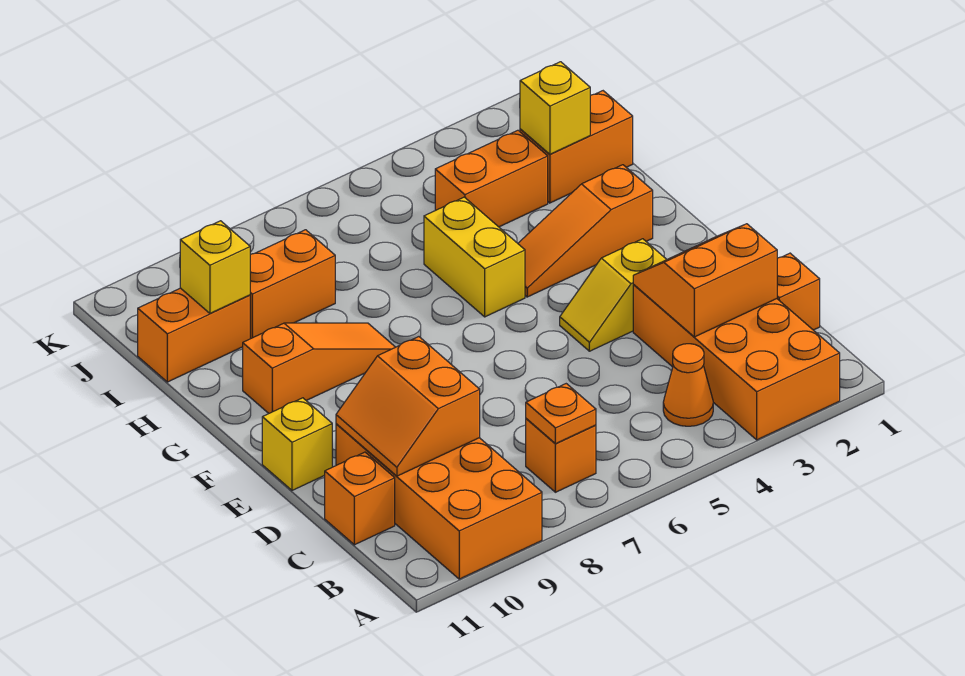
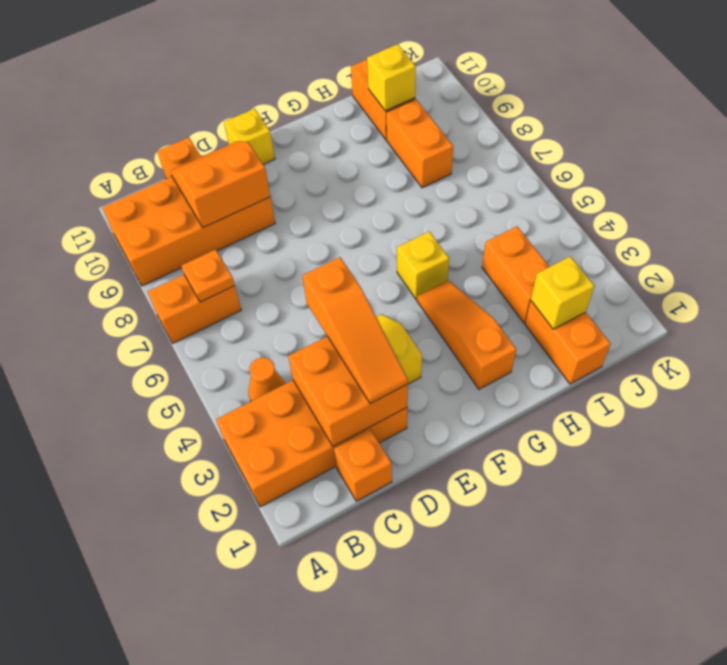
orange brick B7 level 1 -> orange brick A7:B7 level 1
orange slope C2:D3 level 2 top C -> orange brick C2:D3 level 2
yellow brick G5:H5 level 1 -> yellow brick G5 level 1
orange slope G8:G10 level 1 top 10 -> orange slope D2:D4 level 3 top 4

